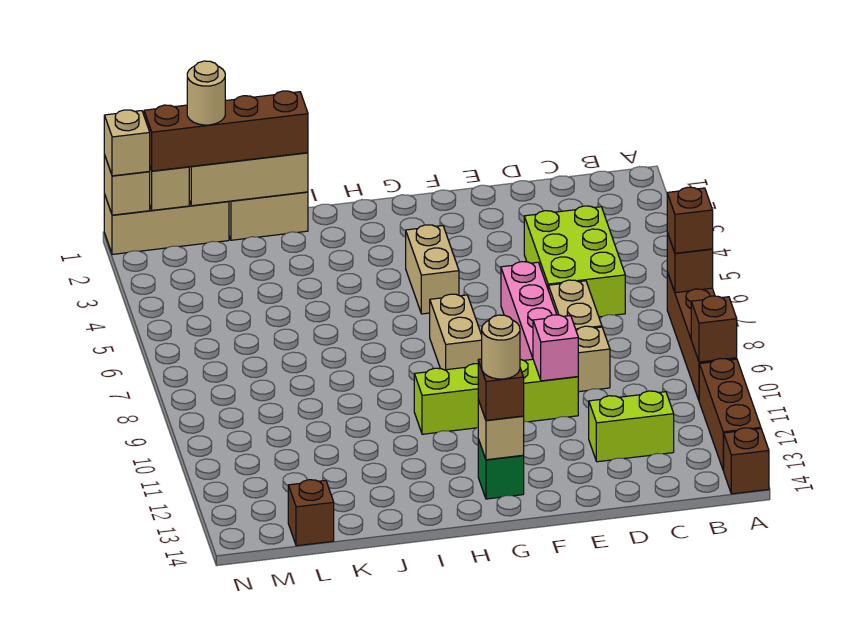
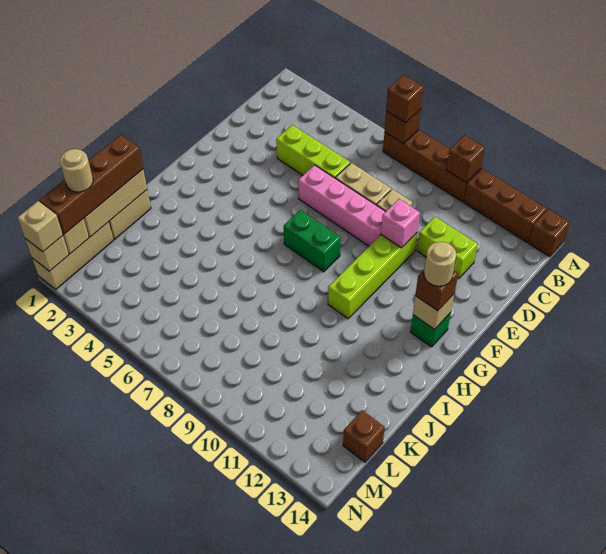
lime brick C4:D6 level 1 -> lime brick D4:D6 level 1
lime brick C12:D12 level 1 -> lime brick D11:D12 level 1
tan brick G4:G5 level 1 -> none
tan brick G7:G8 level 1 -> green brick G7:G8 level 1

